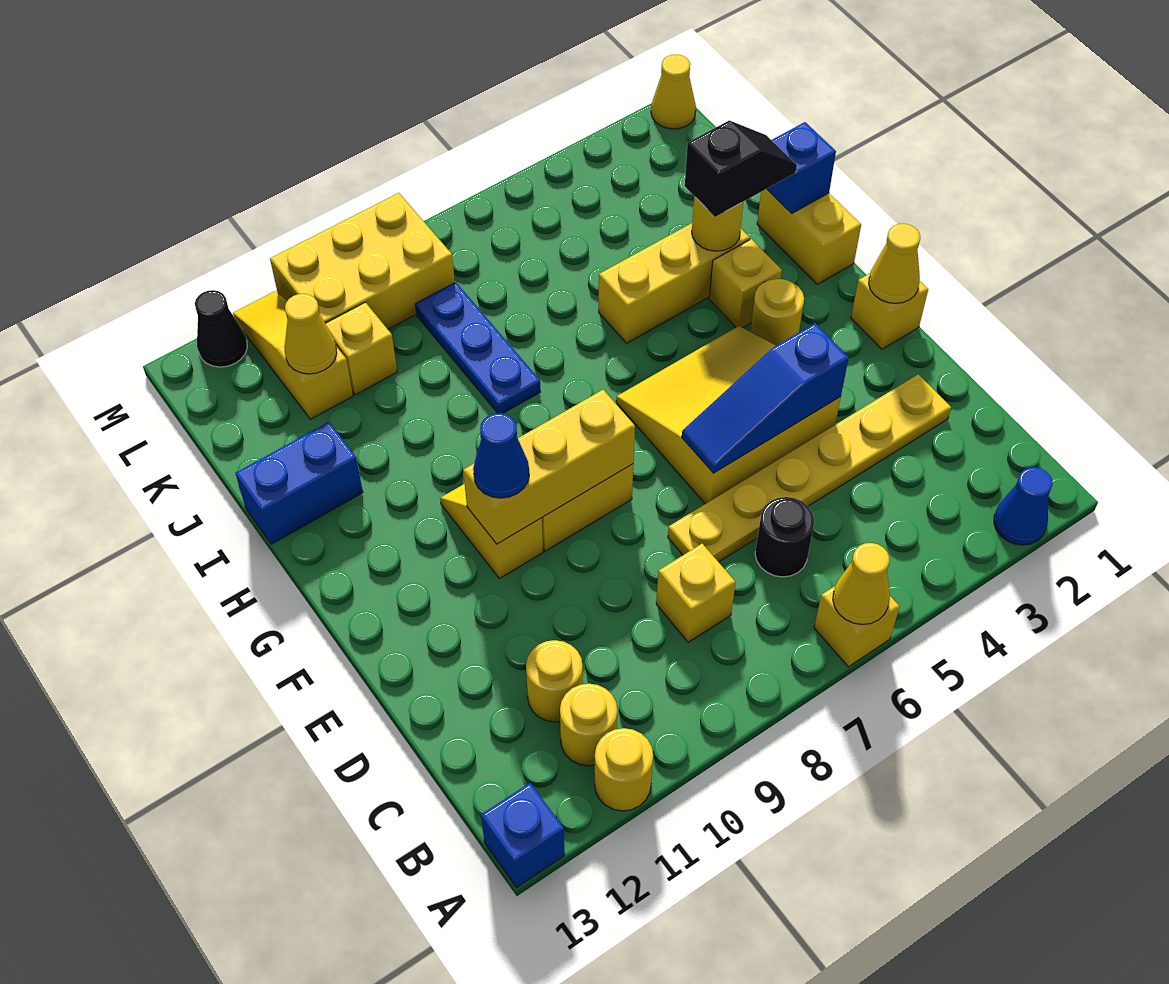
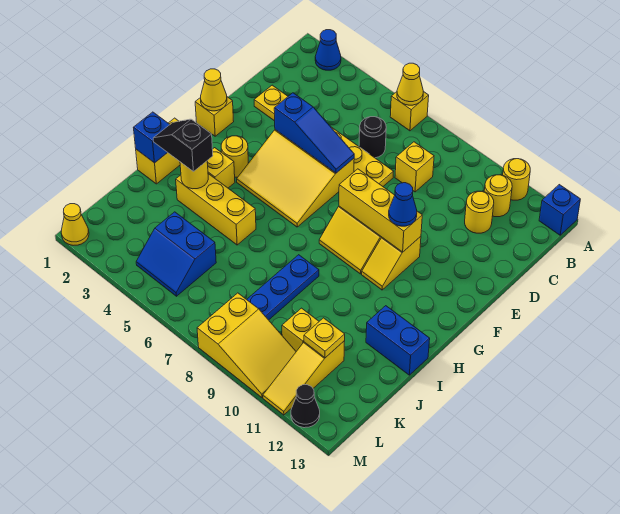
none -> blue slope K4:L5 level 1 top K
yellow cone K11 level 2 -> yellow plate K11 level 2
yellow brick L8:M10 level 1 -> yellow slope L8:M10 level 1 top 8

